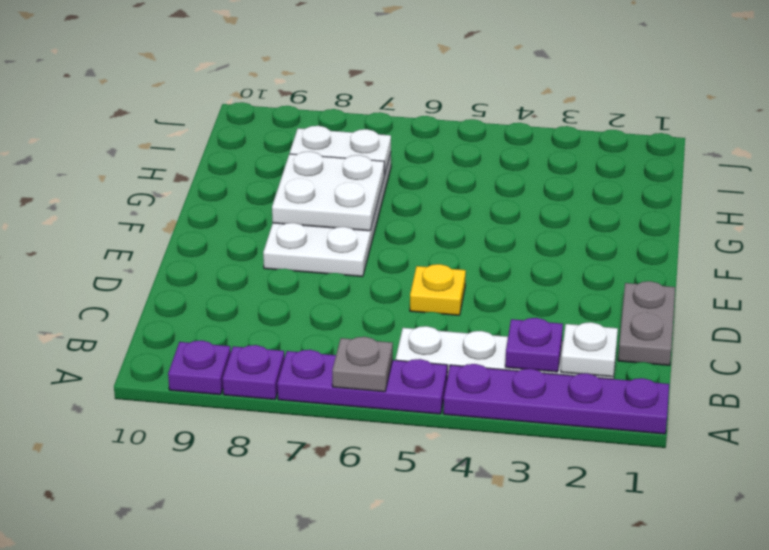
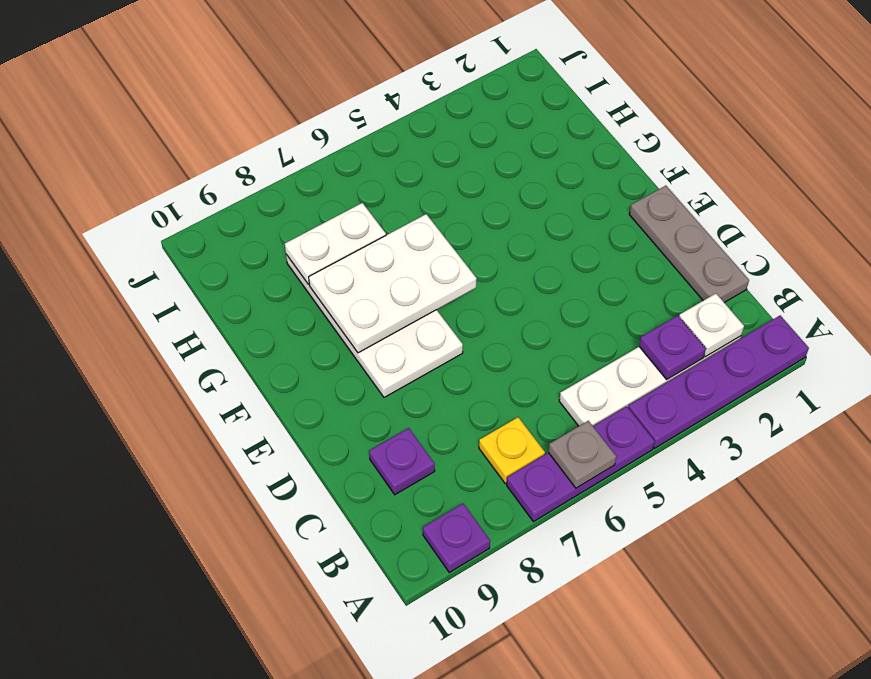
purple plate A8 level 1 -> purple plate C9 level 1
grey plate C1:D1 level 1 -> grey plate C1:E1 level 1
yellow plate D5 level 1 -> yellow plate B7 level 1
white plate F7:G8 level 2 -> white plate F6:G8 level 2

